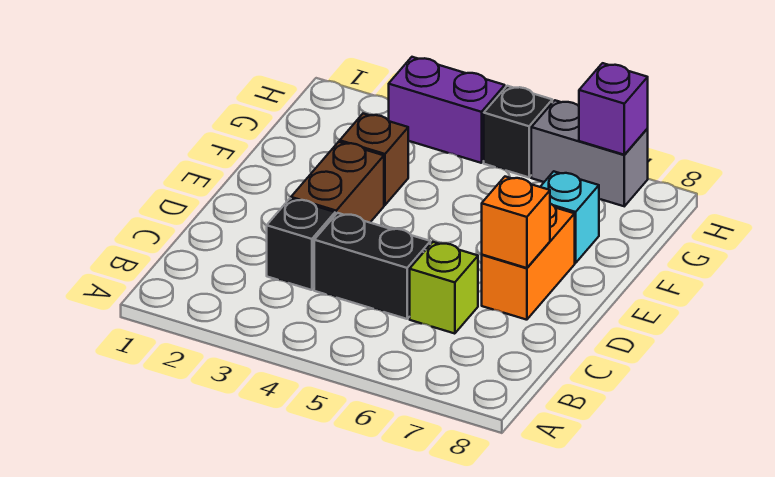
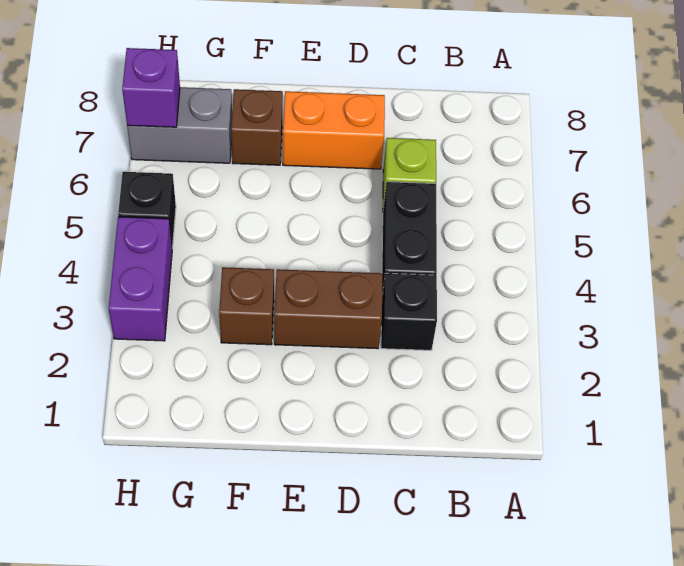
orange brick D7 level 2 -> none
cyan brick F7 level 1 -> brown brick F7 level 1
grey brick H6:H7 level 1 -> grey brick G7:H7 level 1

